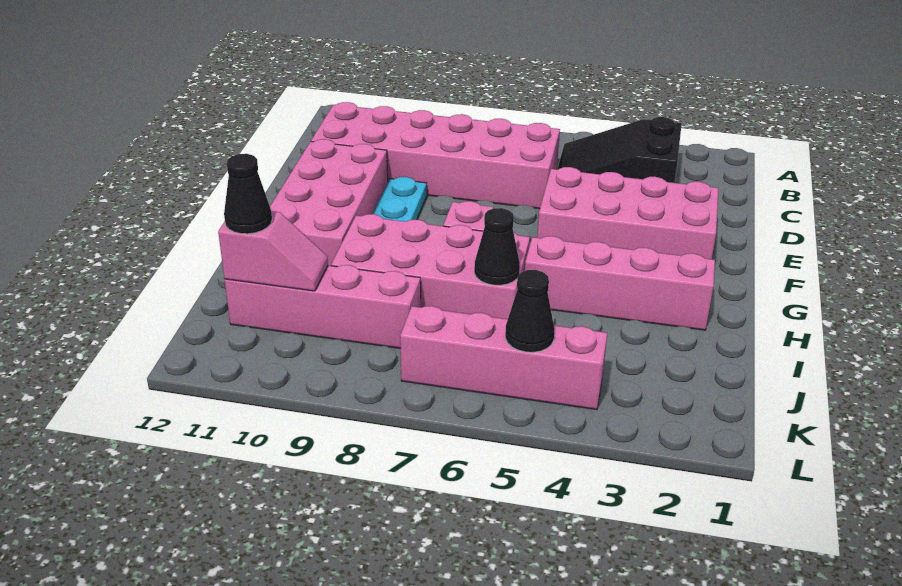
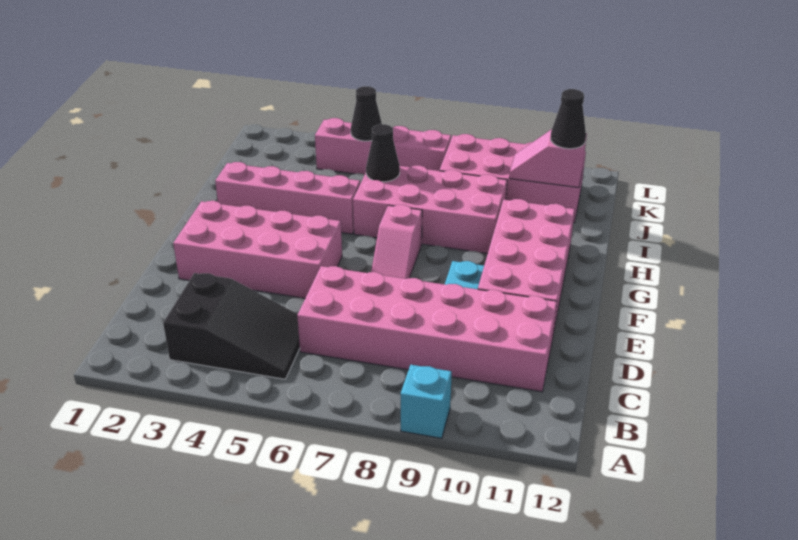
none -> cyan brick A9 level 1
pink brick J8:J11 level 1 -> pink brick J8:K11 level 1

